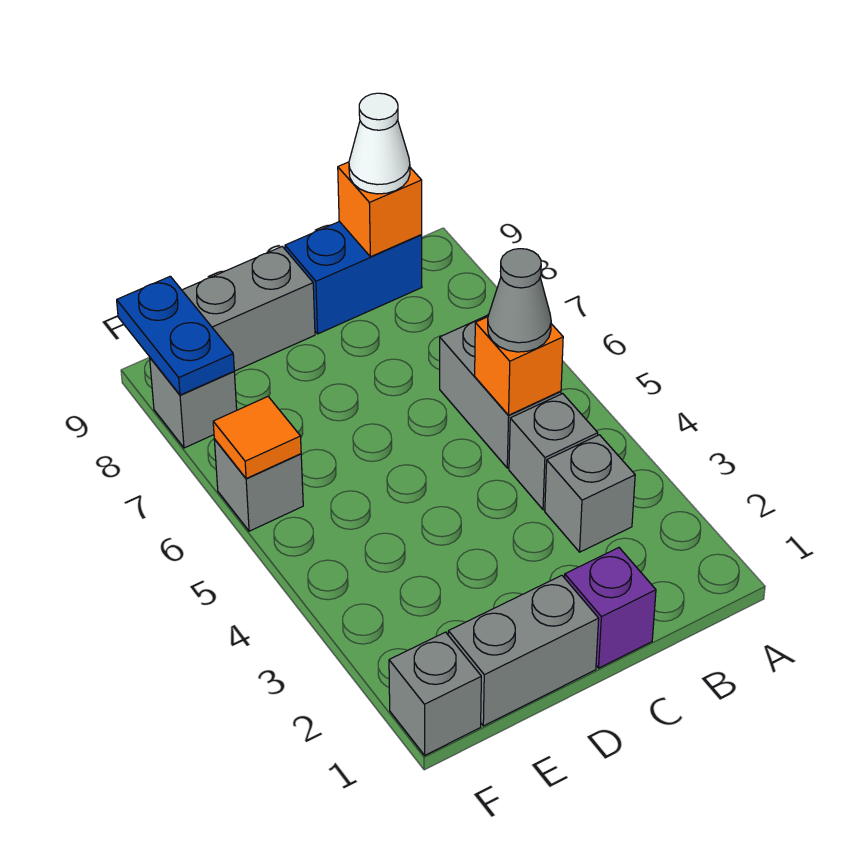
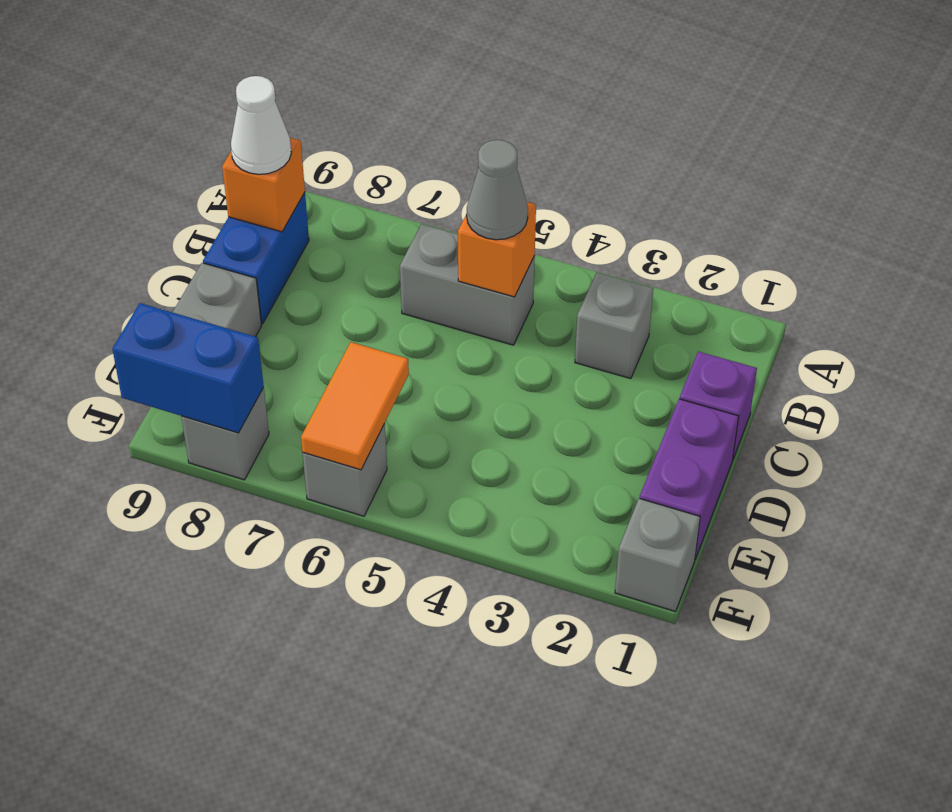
grey brick B4 level 1 -> none
grey brick D1:E1 level 1 -> purple brick D1:E1 level 1
orange tile F6 level 2 -> orange tile E6:F6 level 2
blue plate F8:F9 level 2 -> blue brick F8:F9 level 2

